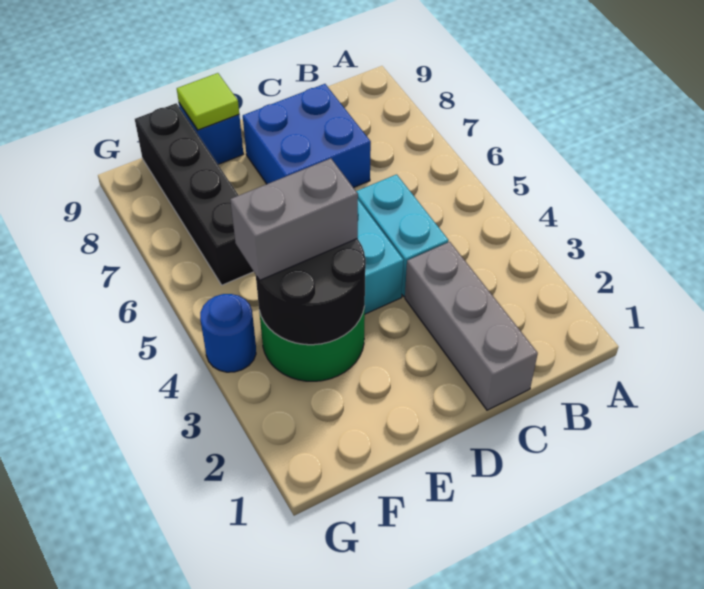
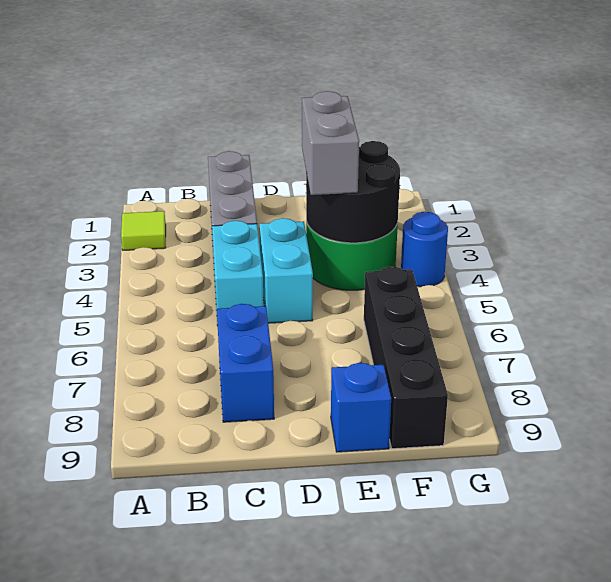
blue brick C7:D8 level 1 -> blue brick C7:C8 level 1
grey brick E4:F4 level 3 -> grey brick E3:E4 level 3
lime tile E9 level 2 -> lime tile A2 level 1

